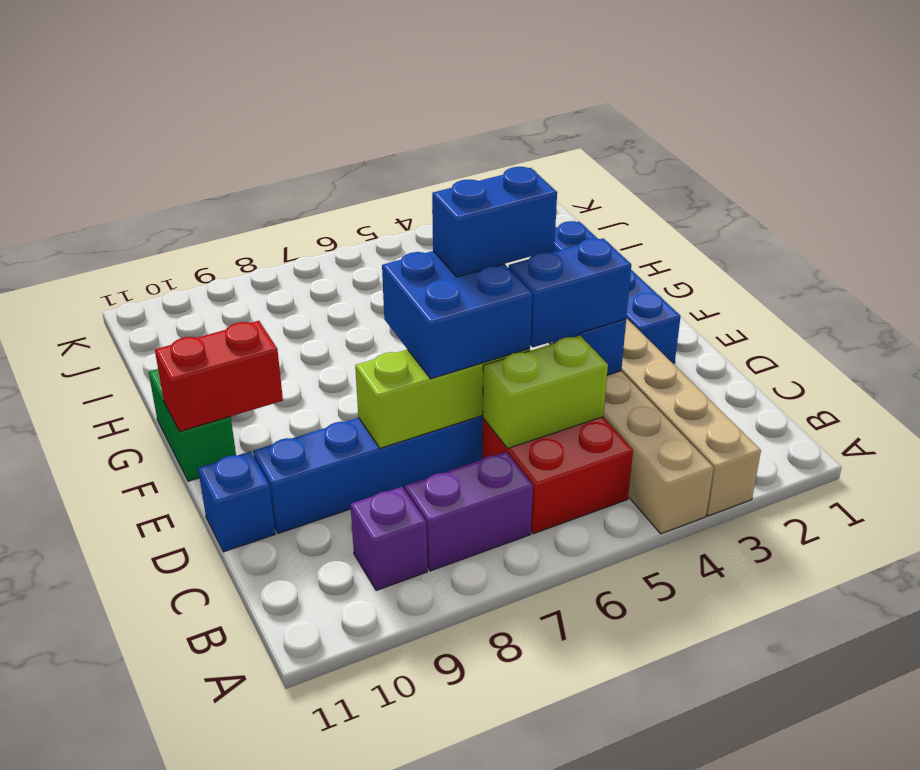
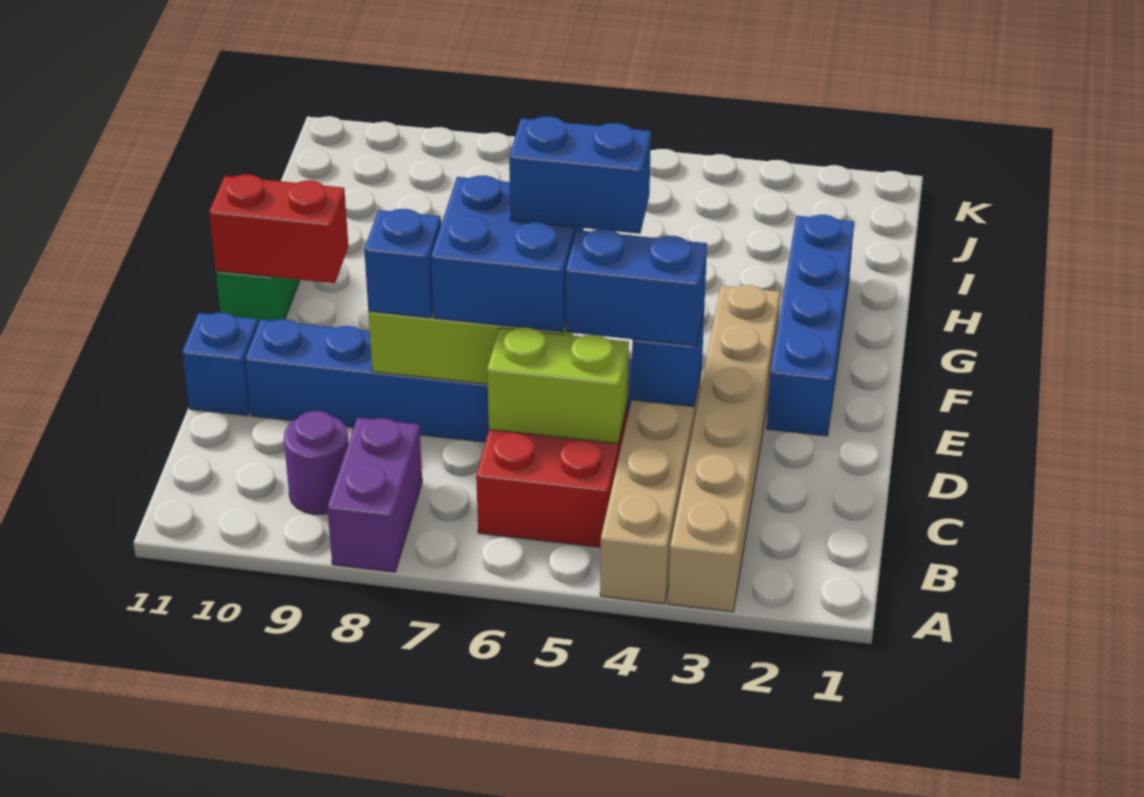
purple brick B7:B8 level 1 -> purple brick A8:B8 level 1
purple brick B9 level 1 -> purple round brick B9 level 1
none -> blue brick D8 level 3

